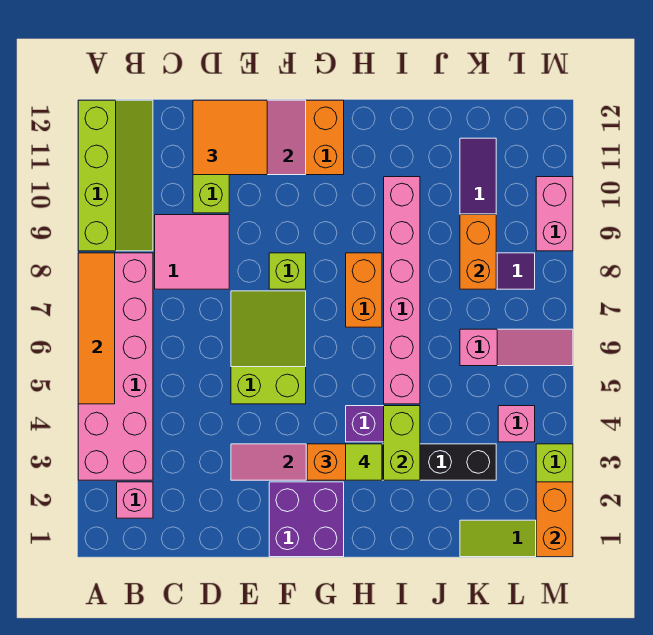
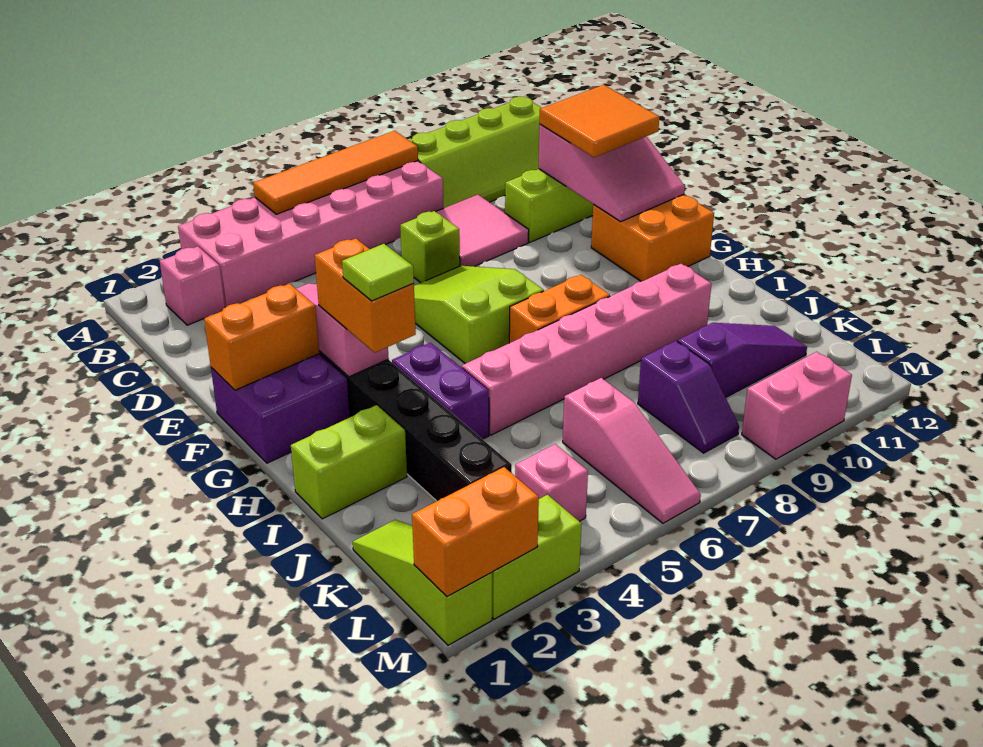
lime slope E5:F7 level 1 top 5 -> lime slope E6:G7 level 1 top G
lime brick F8 level 1 -> lime brick D7 level 1
lime brick I3:I4 level 2 -> lime brick I1:I2 level 1
orange brick K8:K9 level 2 -> orange brick F1:F2 level 2

